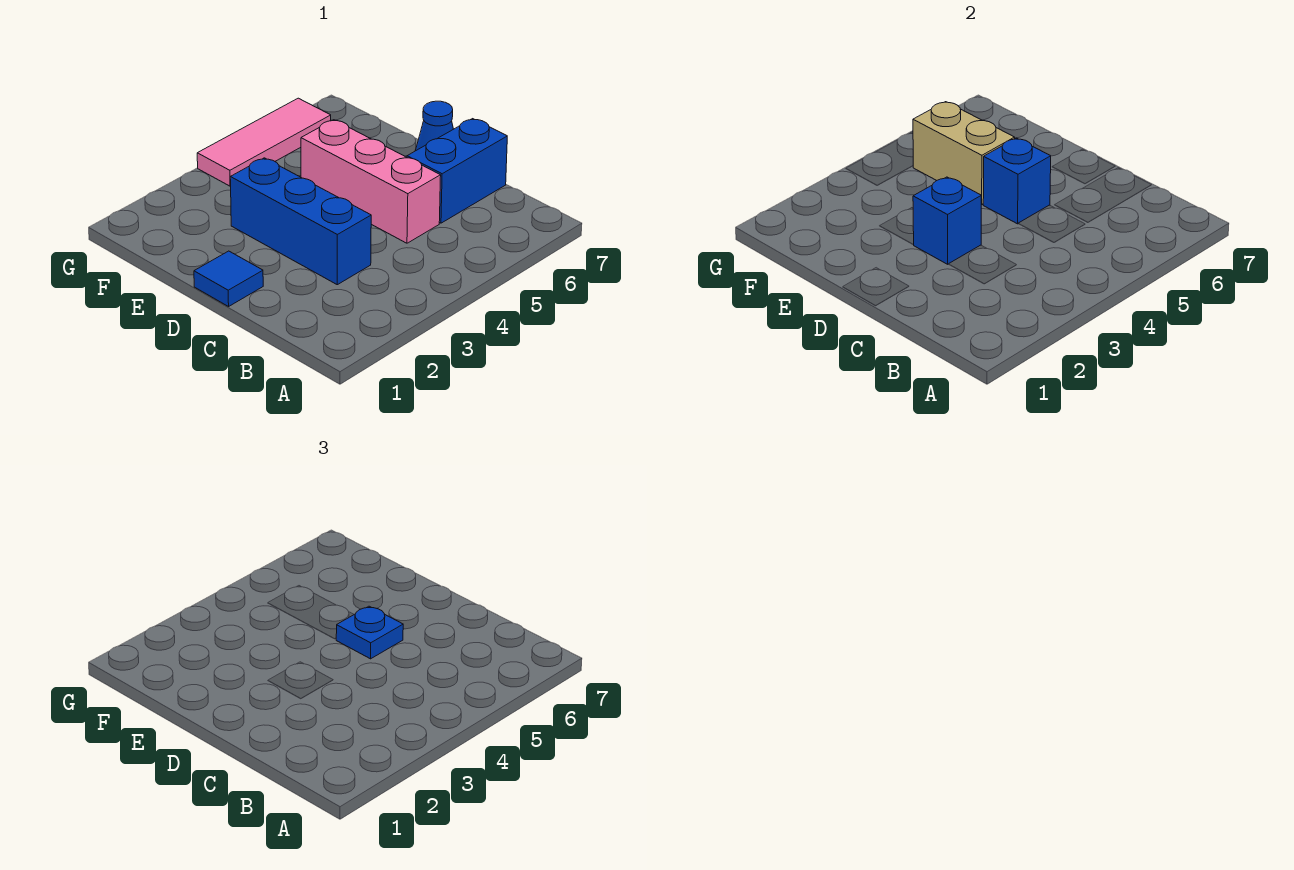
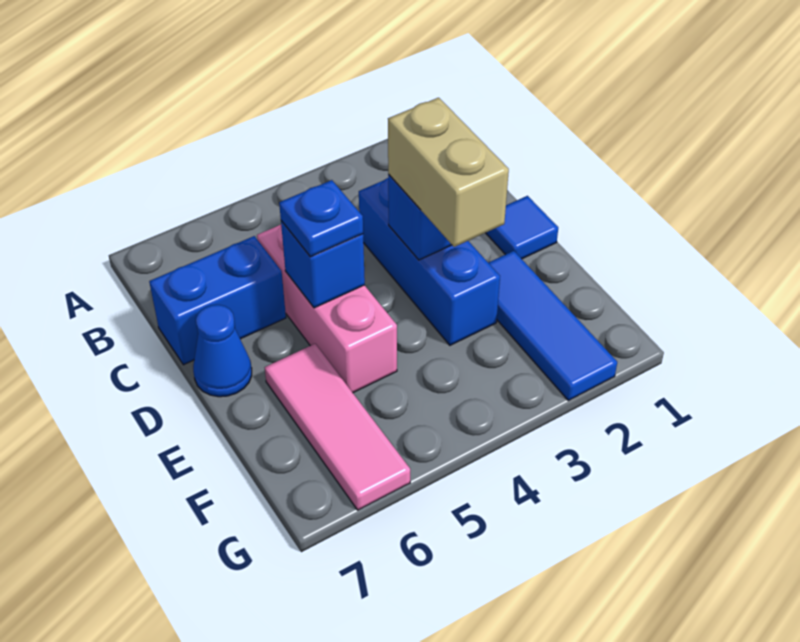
none -> blue tile E2:G2 level 1
tan brick E5:F5 level 2 -> tan brick D3:E3 level 3
pink tile G4:G6 level 1 -> pink tile E6:G6 level 1

